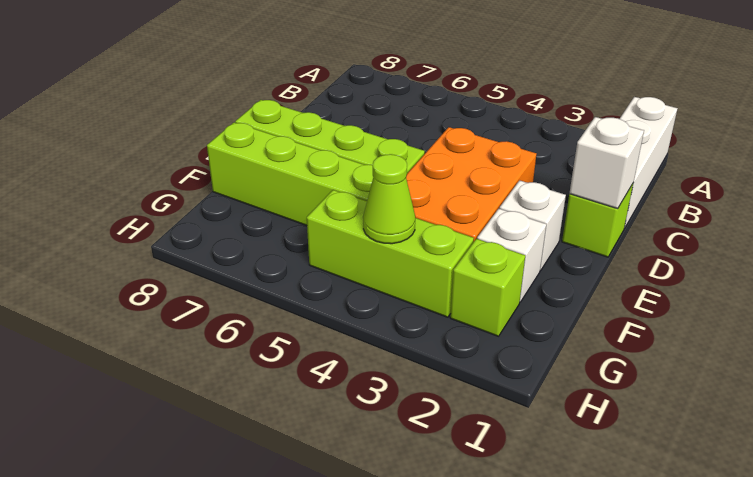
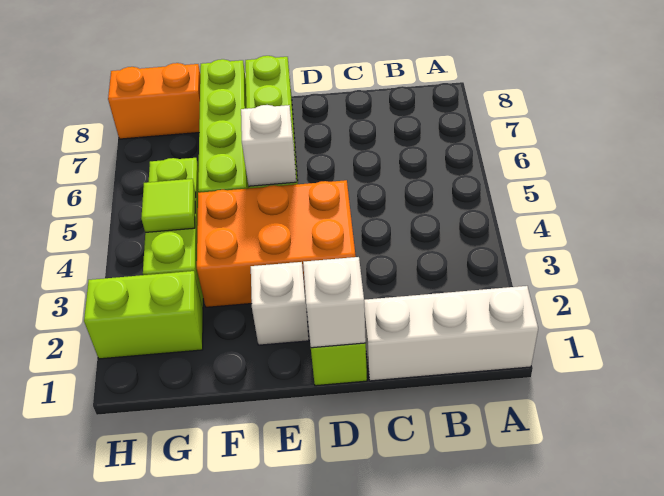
white brick F2 level 1 -> white brick E5 level 2
lime brick G2 level 1 -> lime brick G2:H2 level 1
lime cone G4 level 2 -> lime tile G4 level 2
none -> orange brick G8:H8 level 1

